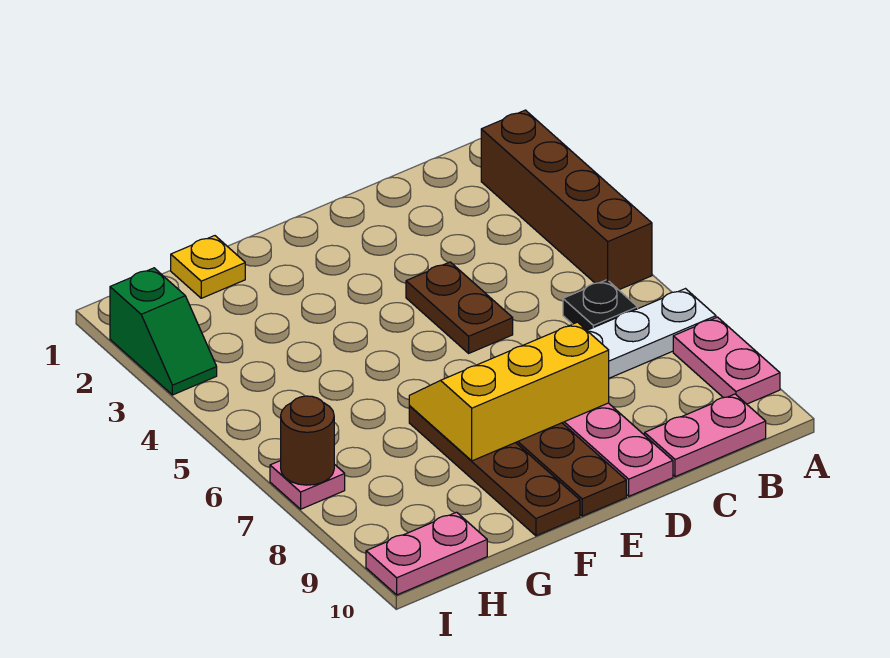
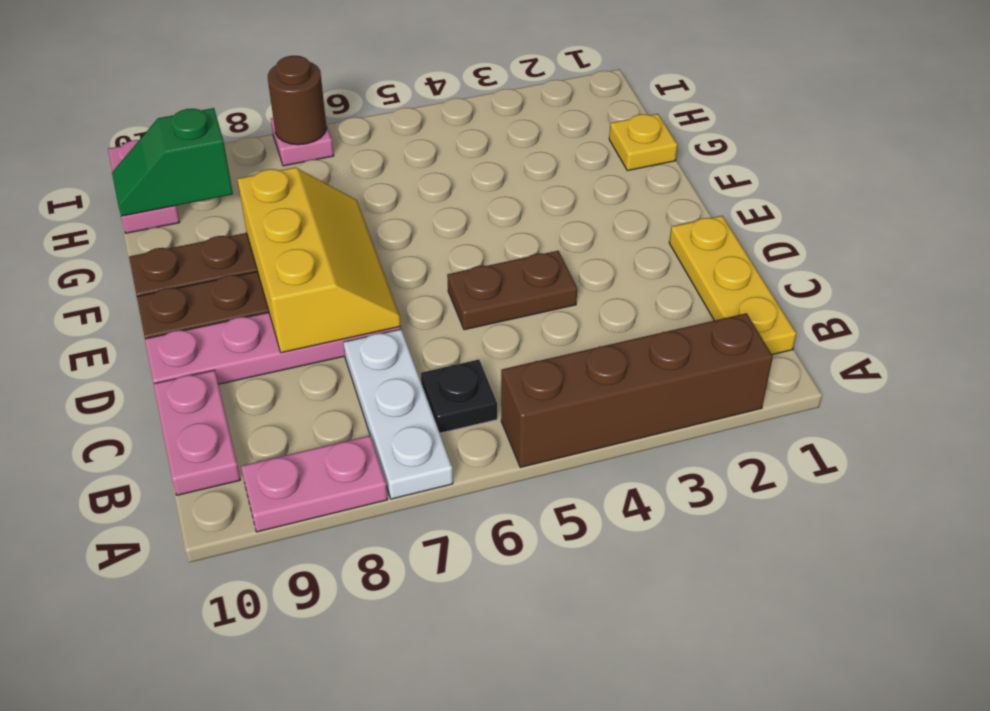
none -> yellow plate B1:D1 level 1
green slope I2:I3 level 1 top 2 -> green slope H9:H10 level 2 top 9

